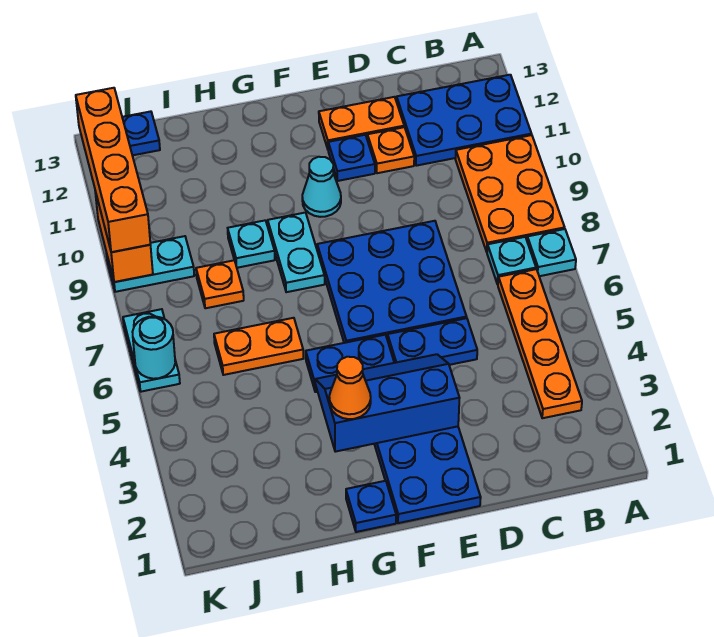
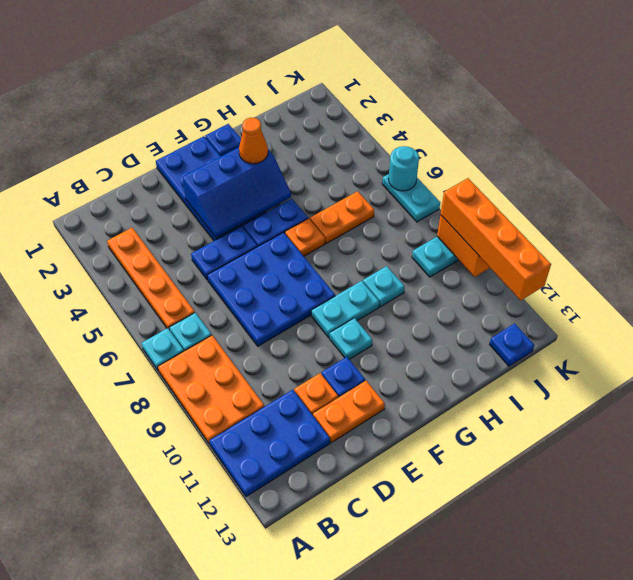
cyan cone F10 level 1 -> cyan plate F10 level 1
cyan plate G8:G9 level 1 -> cyan plate F9:G9 level 1
orange plate I8 level 1 -> orange plate G6 level 1

